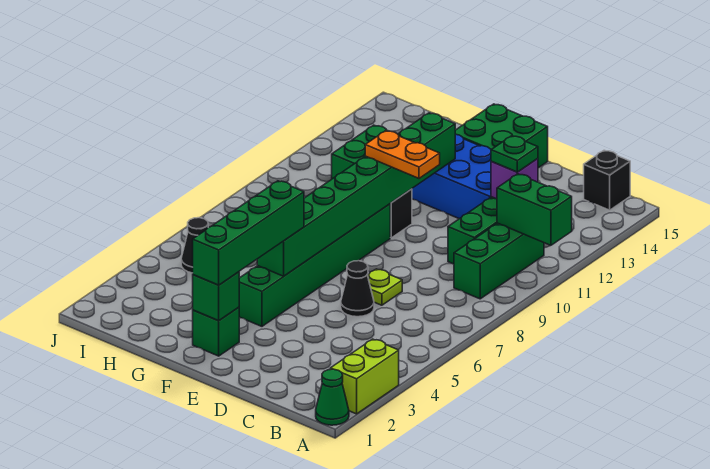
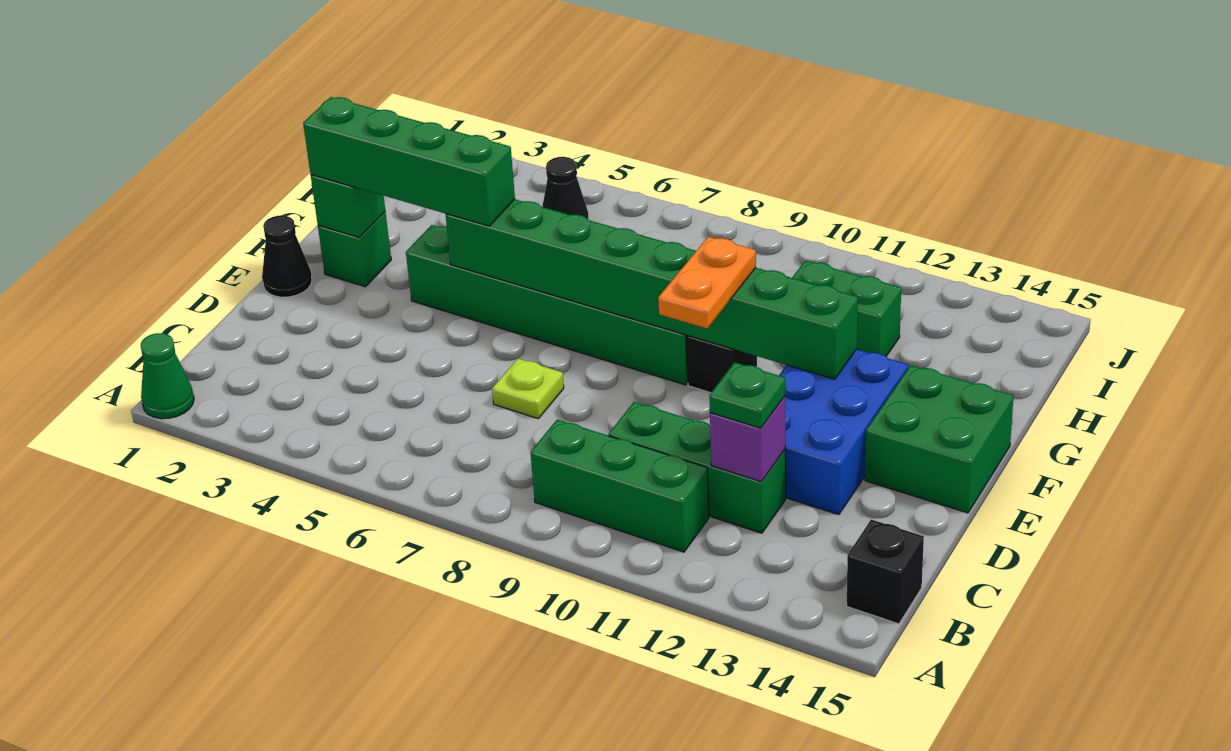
lime brick A2:A3 level 1 -> none
green brick A11:B11 level 2 -> none
black cone D6 level 1 -> black cone E1 level 1

